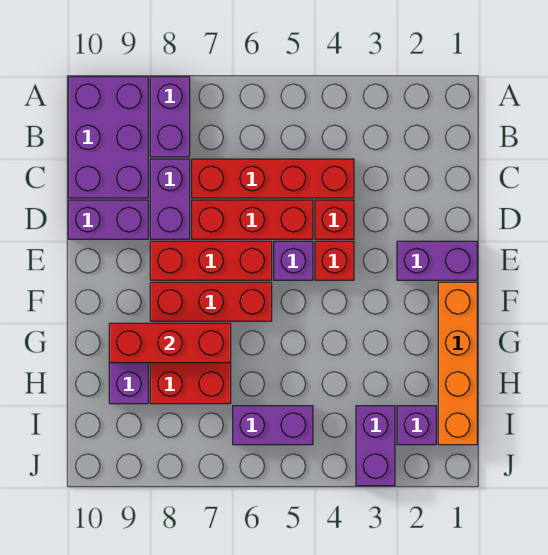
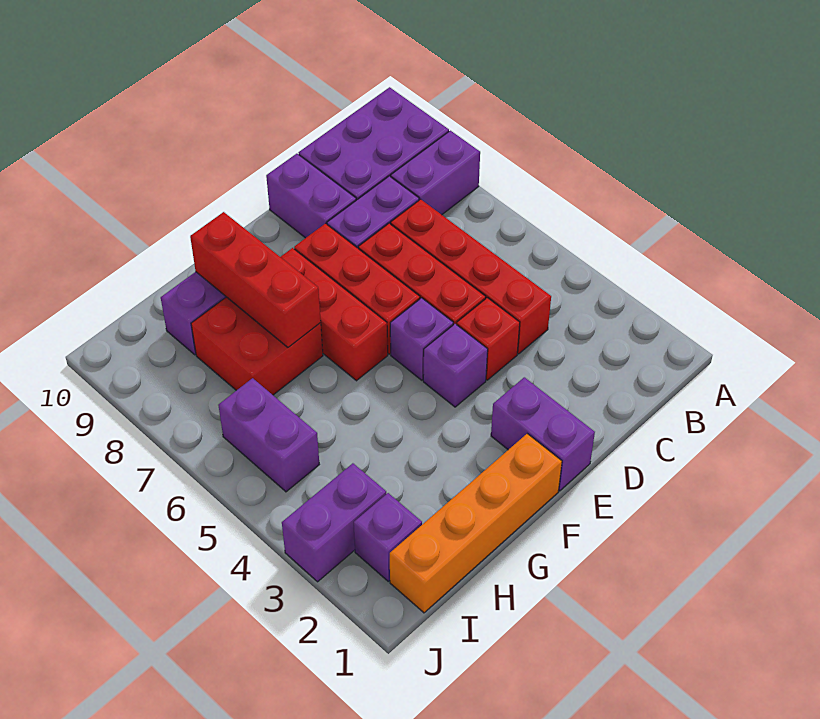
red brick E4 level 1 -> purple brick E4 level 1

